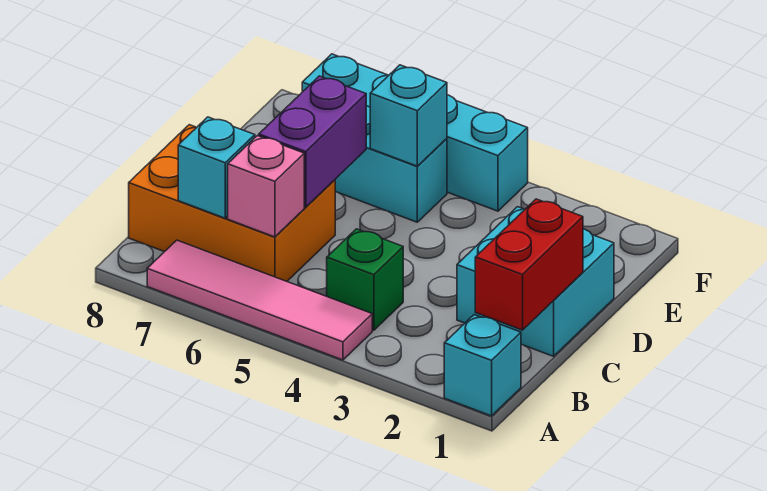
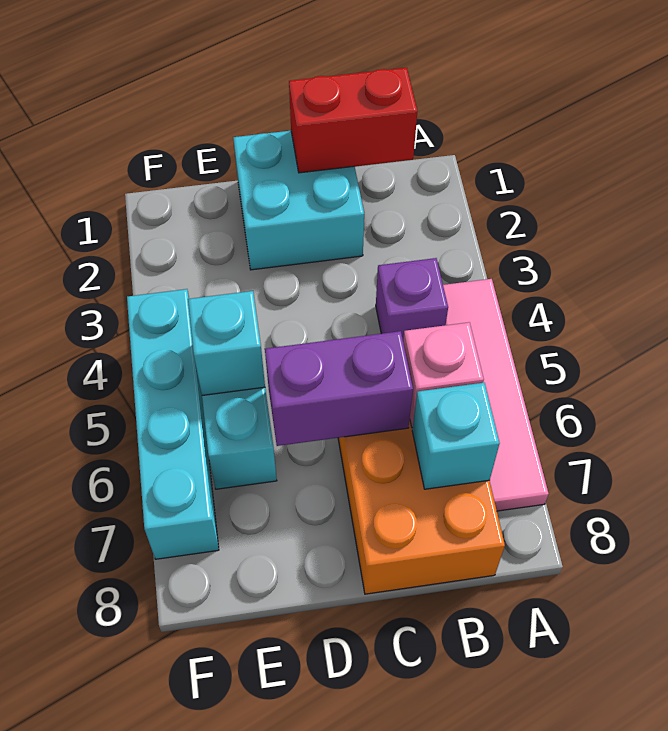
cyan brick A1 level 1 -> none
green brick B4 level 1 -> purple brick B4 level 1

